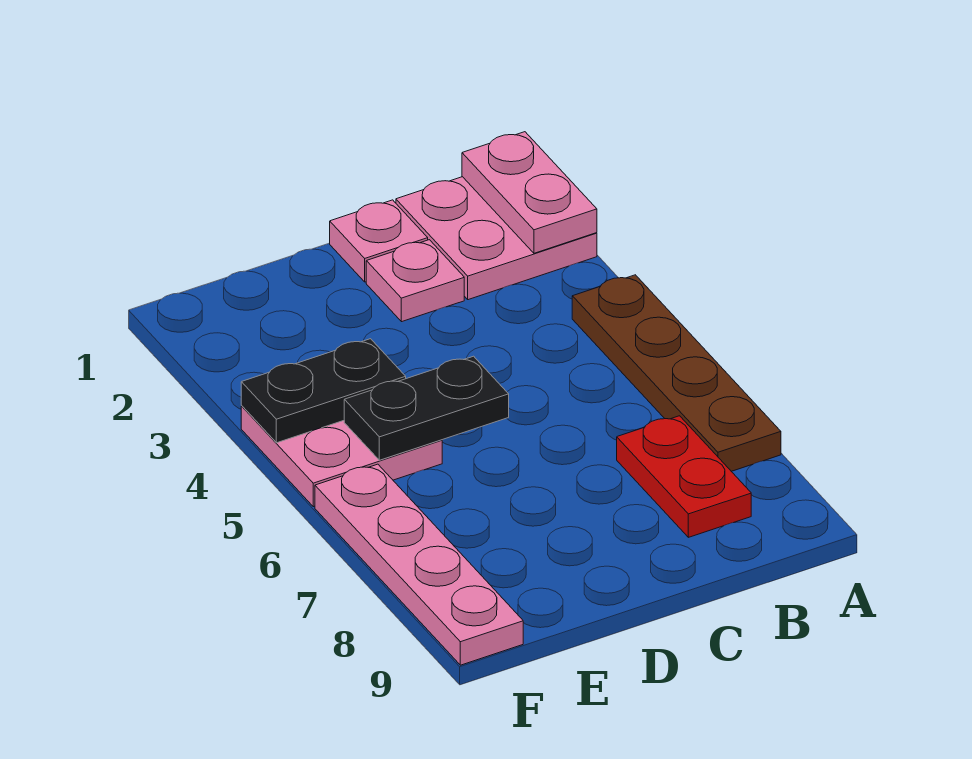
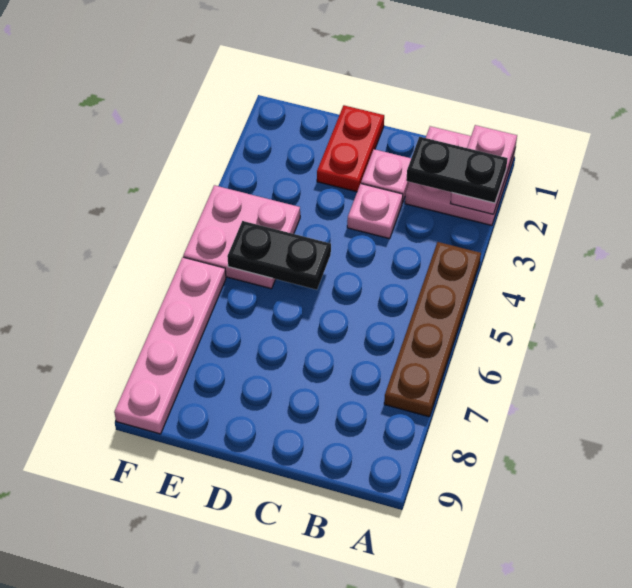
red plate B7:B8 level 1 -> red plate D1:D2 level 1
pink plate C1 level 1 -> pink plate C3 level 1
black plate E4:F4 level 2 -> black plate A2:B2 level 3

